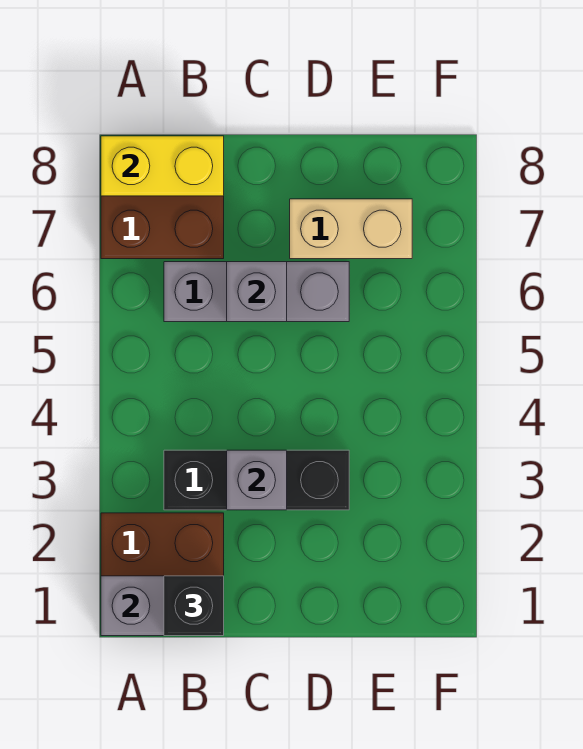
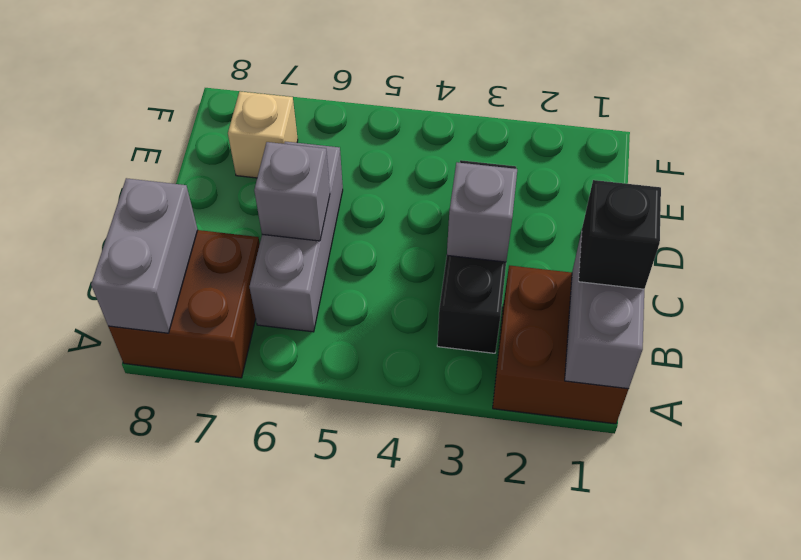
yellow brick A8:B8 level 2 -> grey brick A8:B8 level 2
tan brick D7:E7 level 1 -> tan brick E7 level 1

